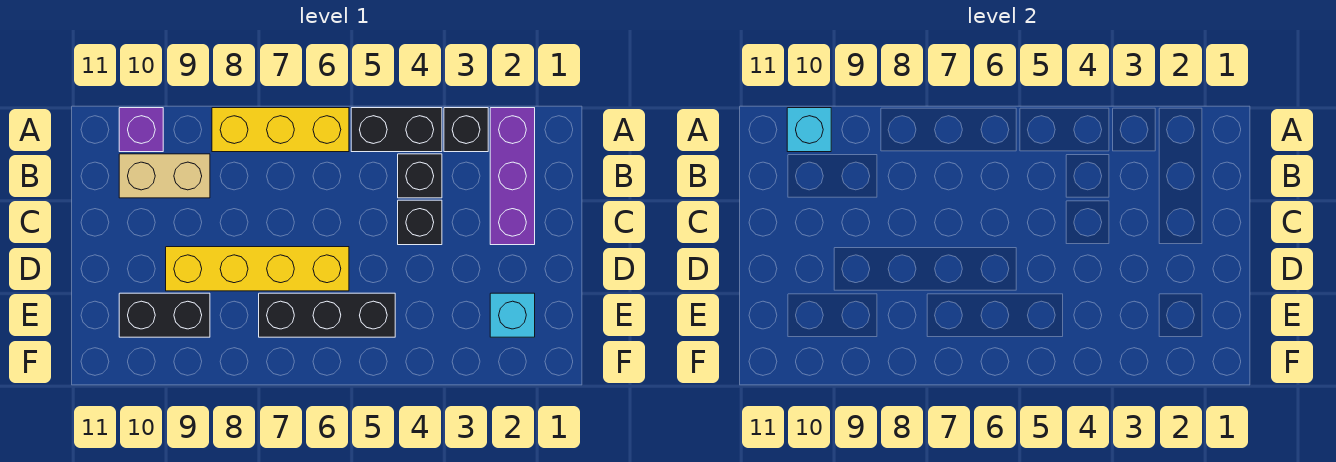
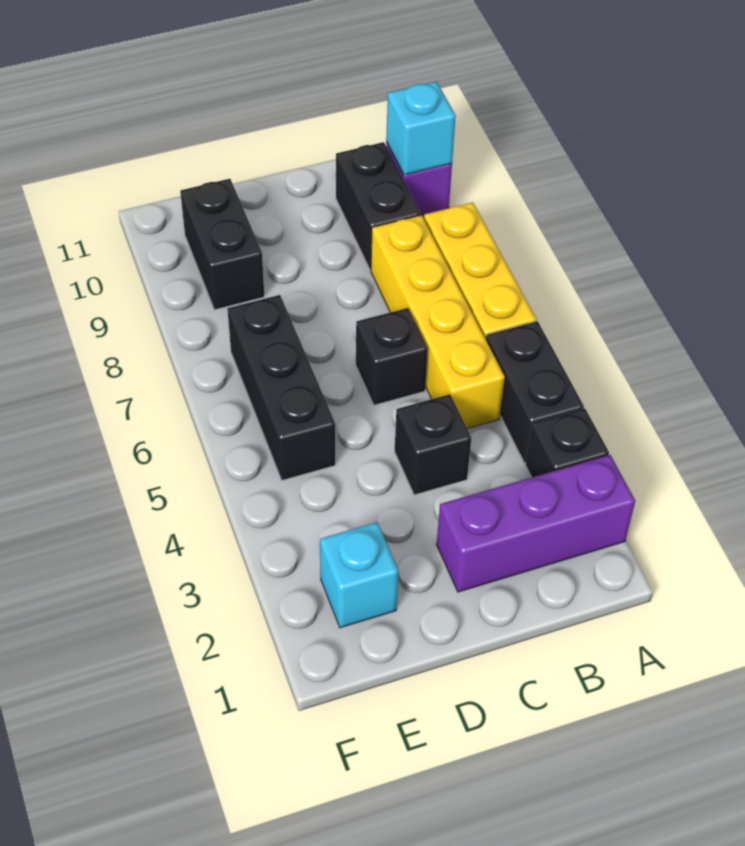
black brick B4 level 1 -> black brick C6 level 1
tan brick B9:B10 level 1 -> black brick B9:B10 level 1
yellow brick D6:D9 level 1 -> yellow brick B5:B8 level 1

